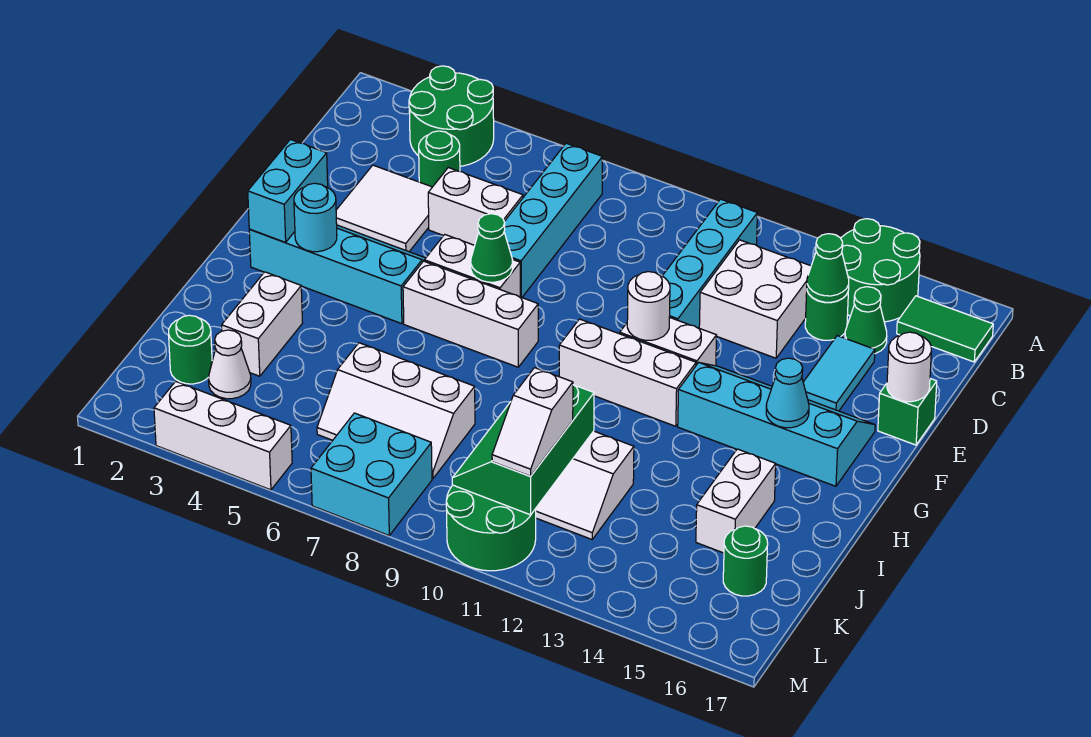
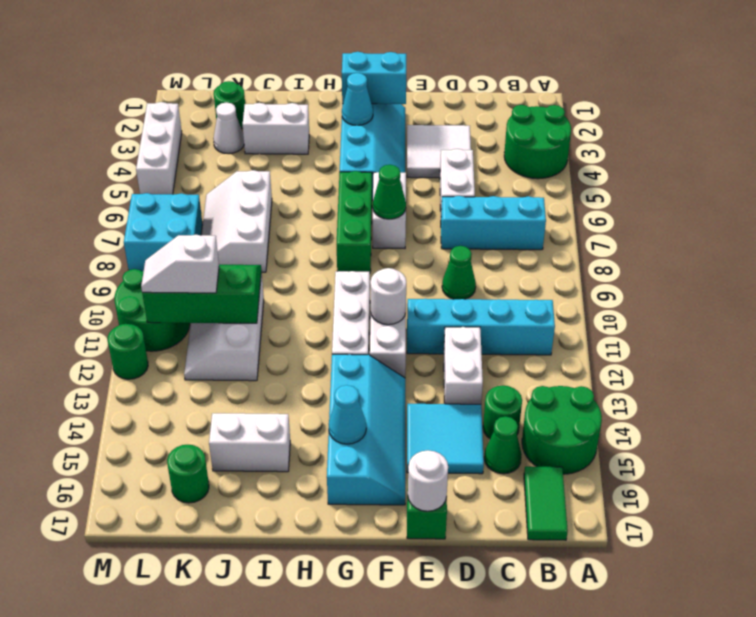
cyan brick B7:E7 level 1 -> cyan brick B7:D7 level 1
green round brick C4 level 1 -> green round brick M12 level 1
white brick C12:D13 level 1 -> white brick D12:D13 level 1
green cone C14 level 2 -> green cone D9 level 1
cyan tile D15:E15 level 1 -> cyan tile D14:E15 level 1
cyan round brick G3 level 2 -> cyan cone G3 level 2
white brick G6:G8 level 1 -> green brick G6:G8 level 1

